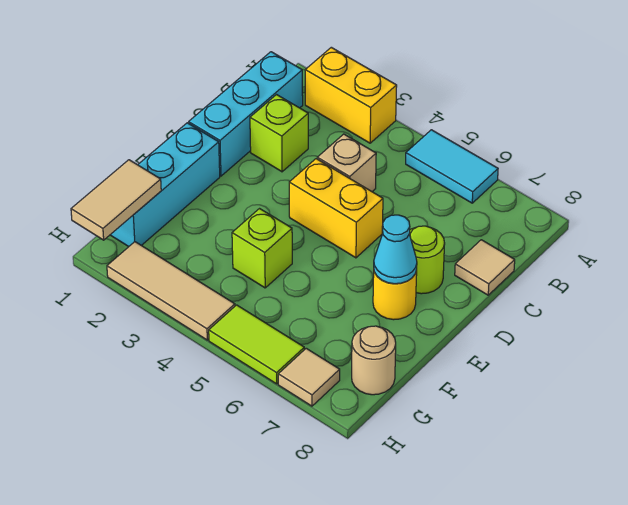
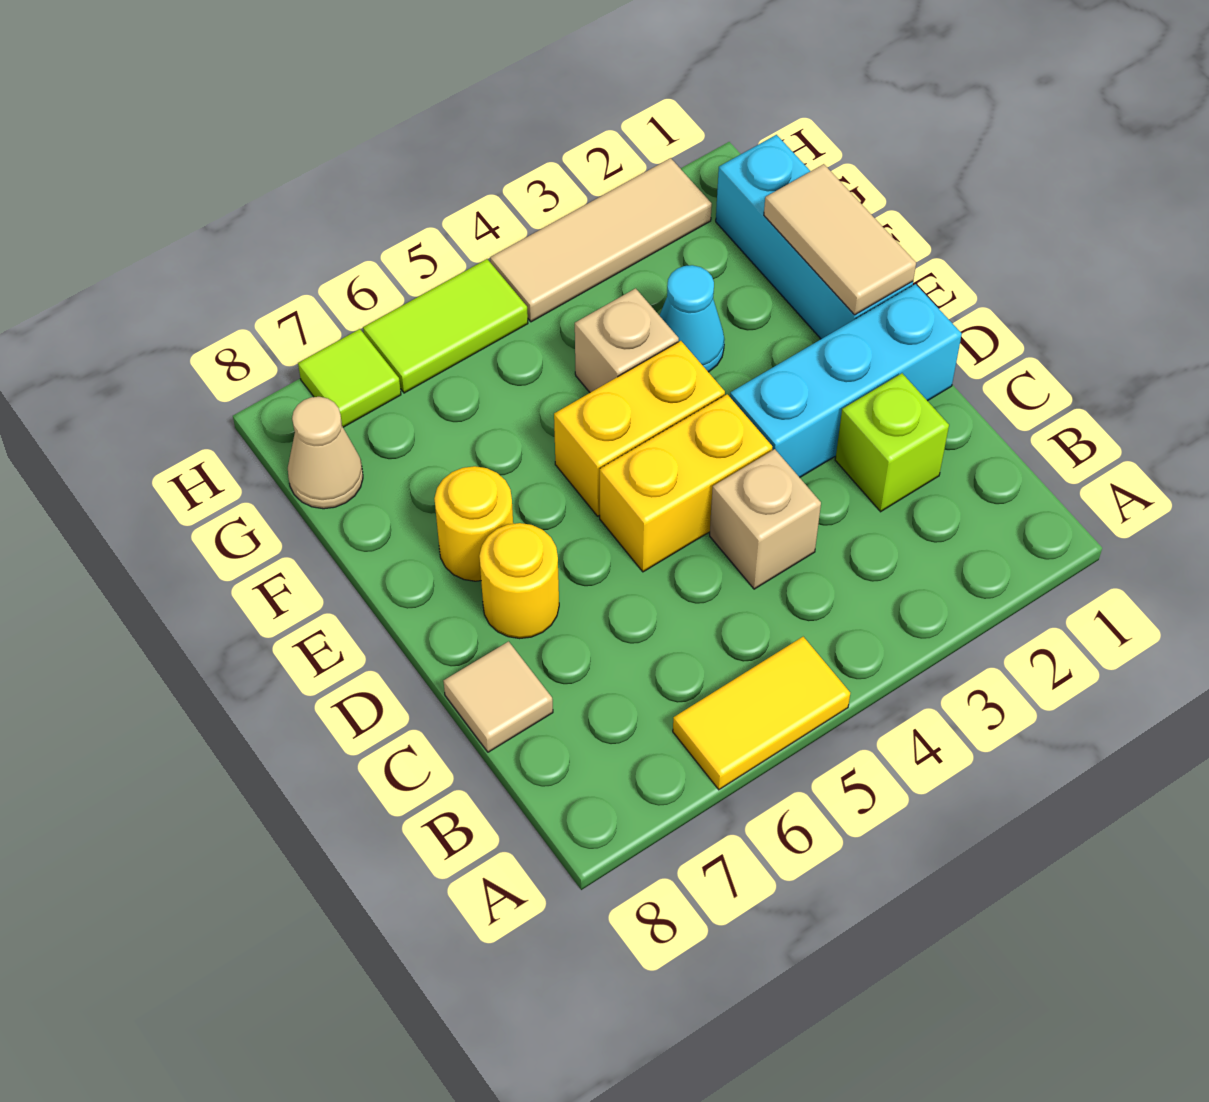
yellow brick A2:A3 level 1 -> yellow brick E4:E5 level 1
cyan tile A5:A6 level 1 -> yellow tile A5:A6 level 1
cyan brick B1:D1 level 1 -> cyan brick D1:D3 level 1
lime round brick D7 level 1 -> yellow round brick D7 level 1
cyan cone E7 level 2 -> cyan cone F3 level 1
lime brick F4 level 1 -> tan brick F4 level 1
tan tile G1:H1 level 2 -> tan tile E1:F1 level 2
tan round brick G8 level 1 -> tan cone G8 level 1
tan tile H7 level 1 -> lime tile H7 level 1

